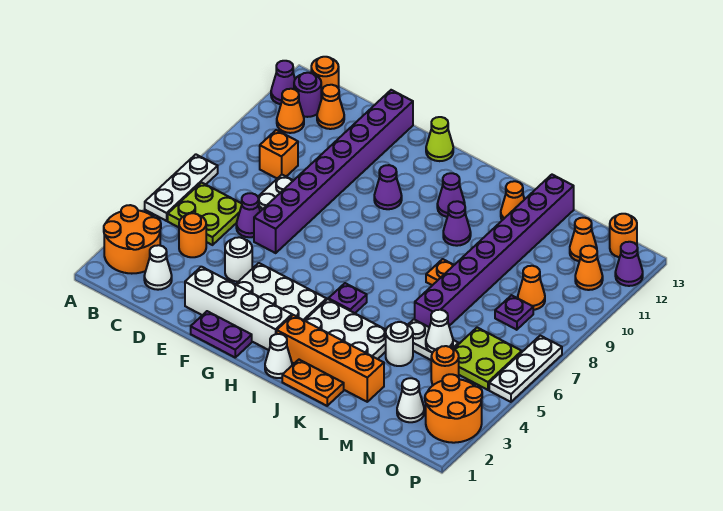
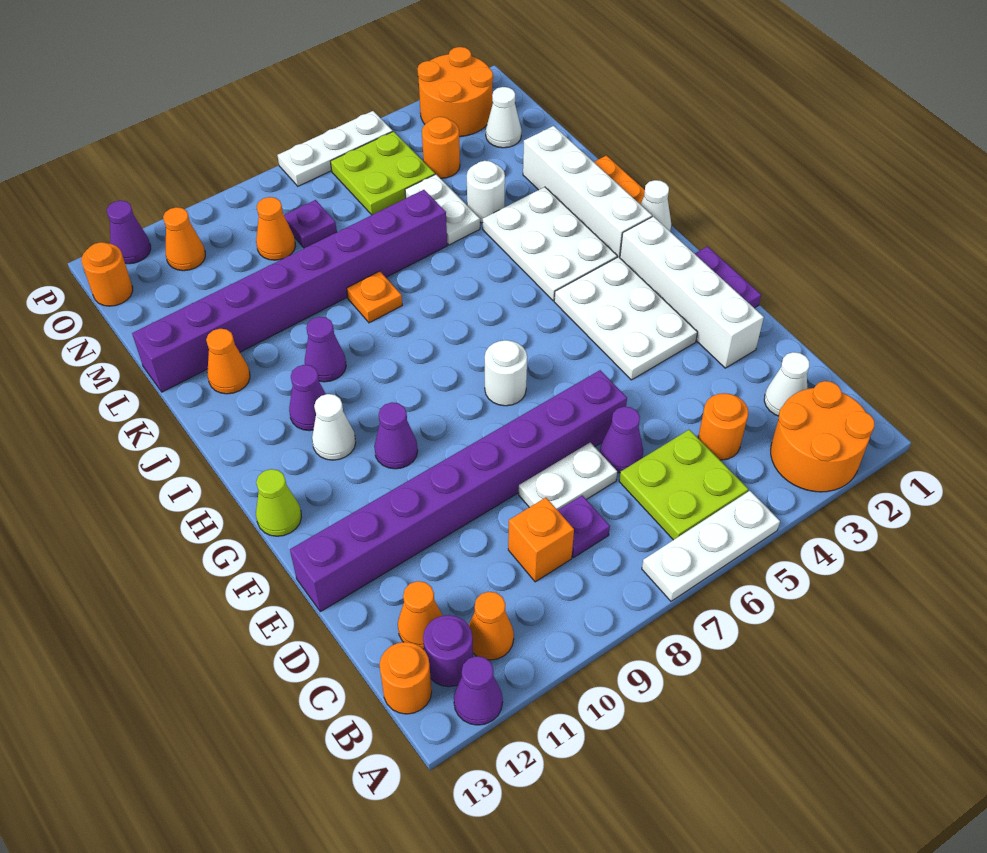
white round brick E4 level 1 -> white round brick G7 level 1
orange brick I2:L2 level 1 -> white brick I2:L2 level 1
purple plate I5 level 1 -> purple plate C8 level 1
white cone M5 level 2 -> white cone H11 level 1
orange cone N12 level 1 -> none

